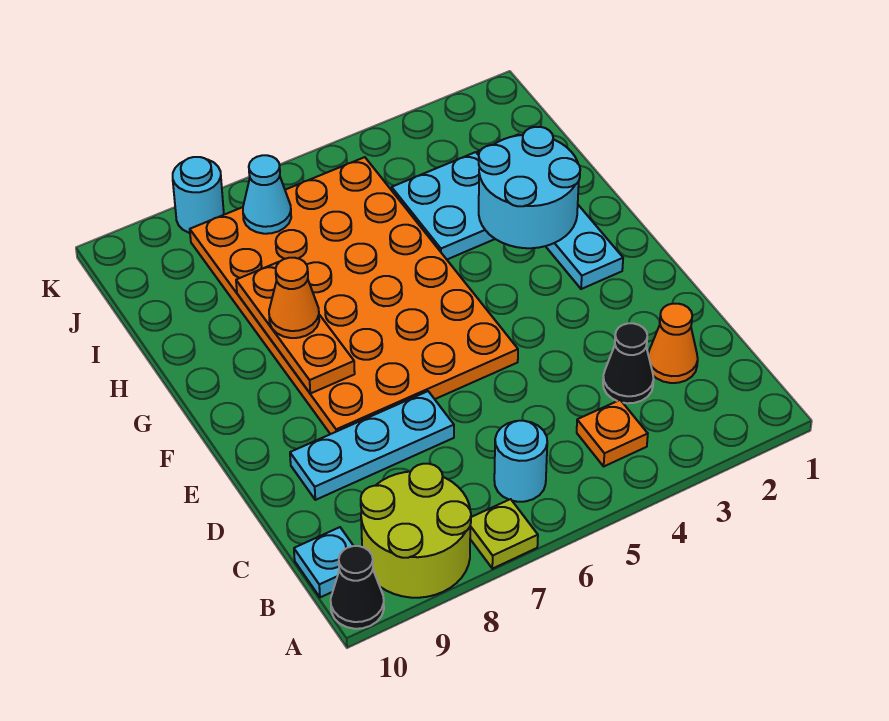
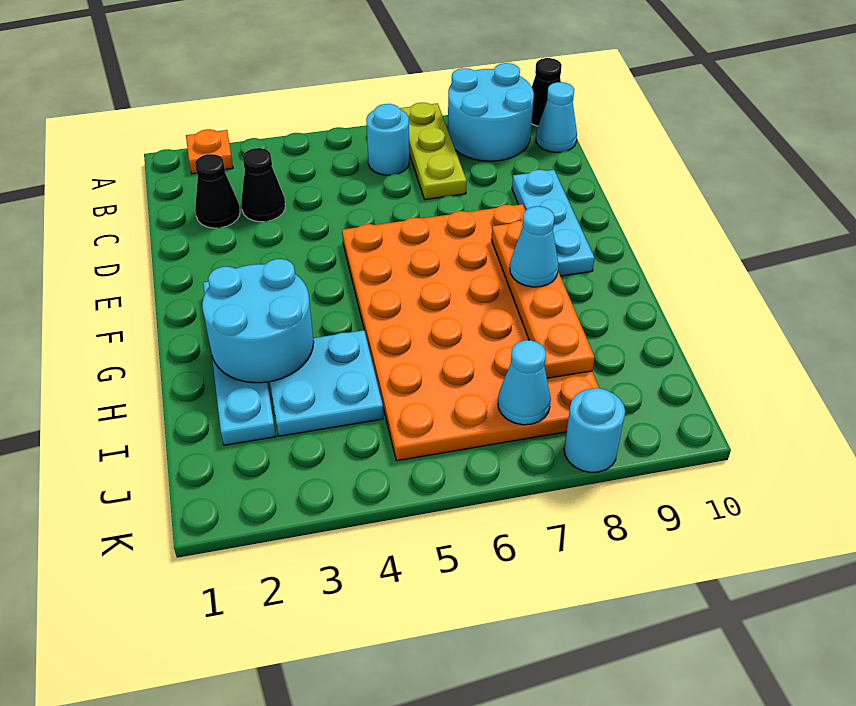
lime plate A7 level 1 -> lime plate A7:C7 level 1
lime round brick A8:B9 level 1 -> cyan round brick A8:B9 level 1
orange plate B4 level 1 -> orange plate A2 level 1
cyan plate B10 level 1 -> cyan cone B10 level 1
orange cone C2 level 1 -> black cone C2 level 1
cyan plate D7:D9 level 1 -> cyan plate D9:F9 level 1
orange plate F8:H8 level 2 -> orange plate F8:I8 level 2
orange cone G8 level 3 -> cyan cone G8 level 3

